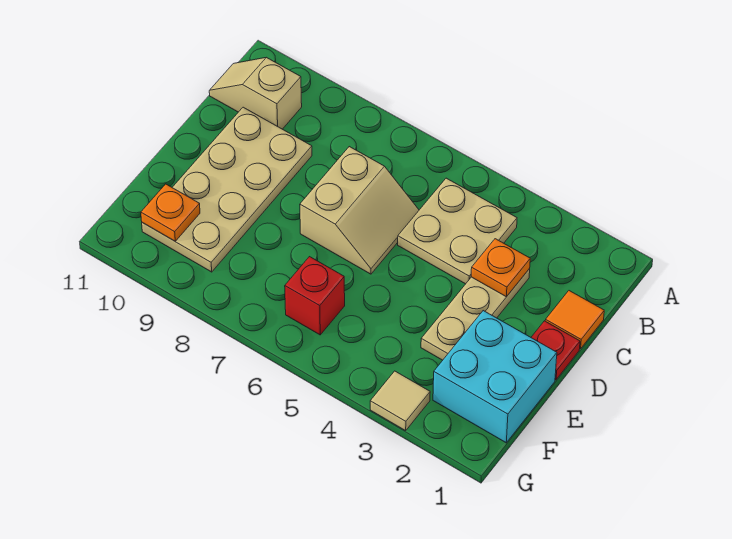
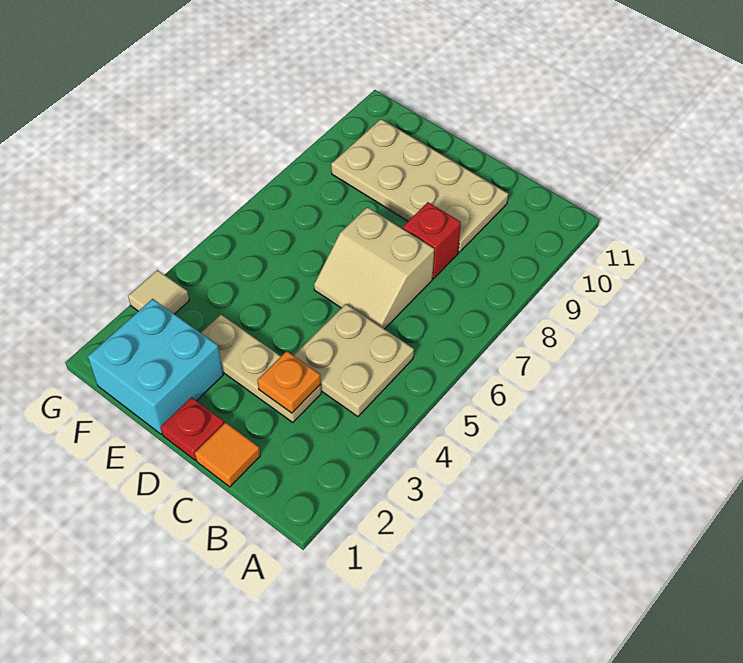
tan slope B10:B11 level 1 top 10 -> none
red brick F6 level 1 -> red brick C8 level 1
orange plate F10 level 2 -> none

